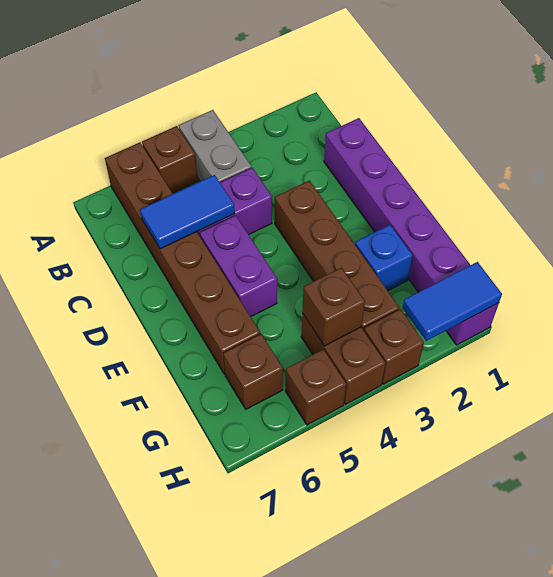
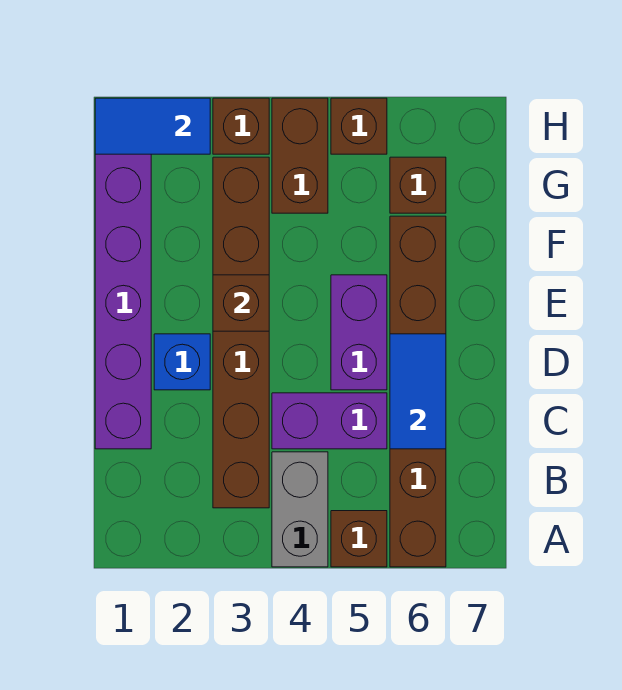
blue tile C5:C6 level 2 -> blue tile C6:D6 level 2
brown brick D3:G3 level 1 -> brown brick B3:G3 level 1
blue brick F2 level 1 -> blue brick D2 level 1
brown brick G4 level 2 -> brown brick E3 level 2

